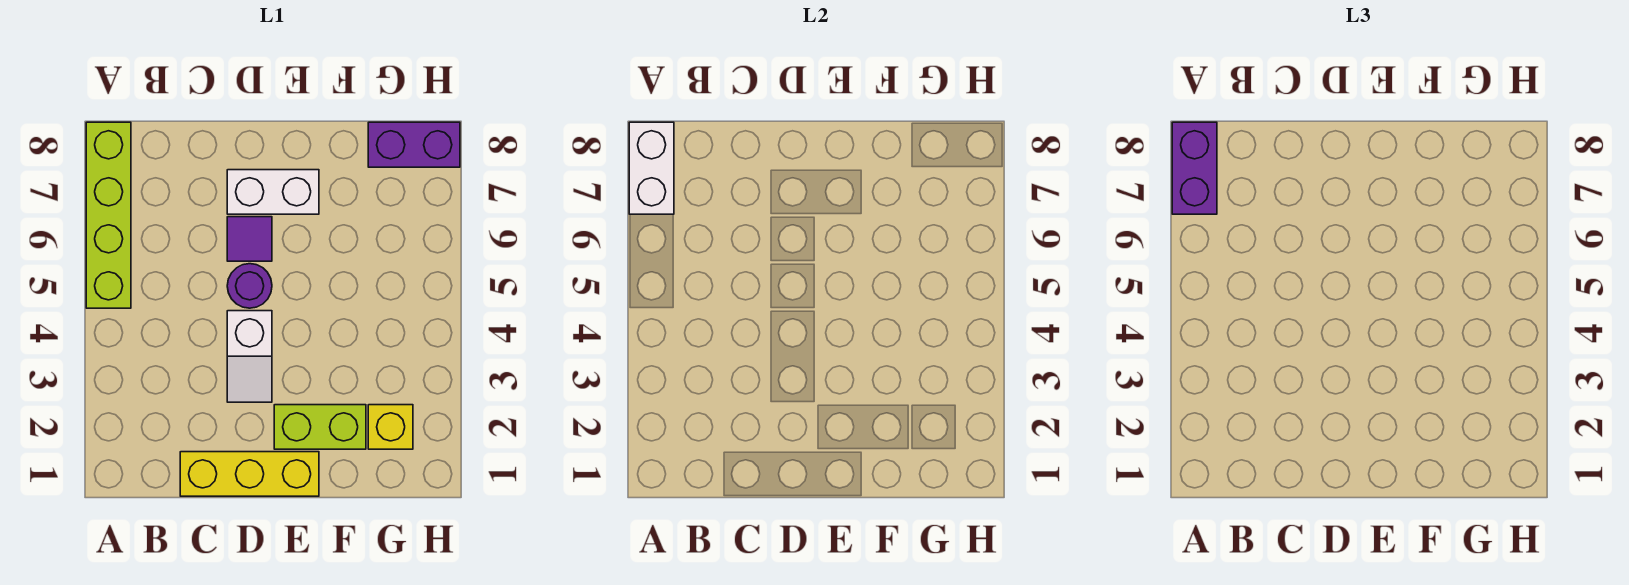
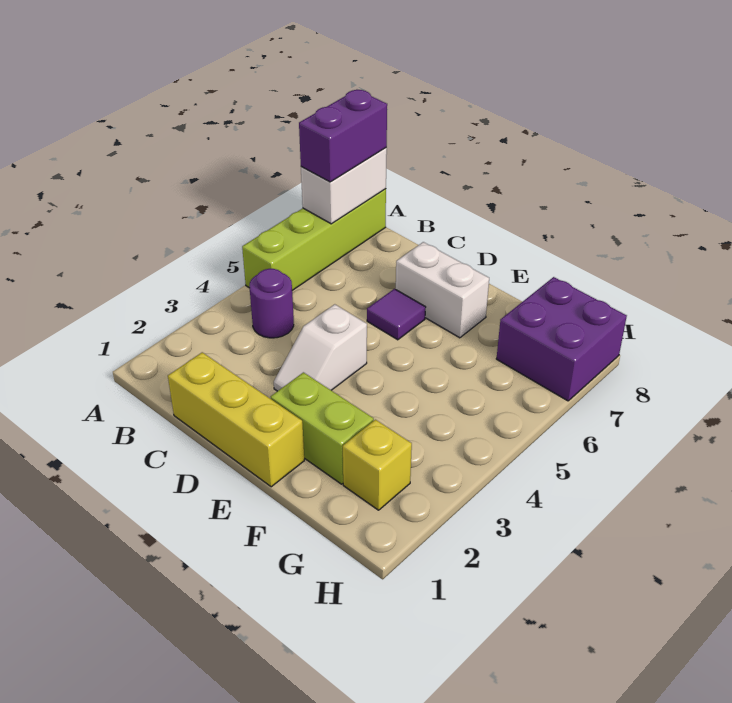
purple round brick D5 level 1 -> purple round brick B4 level 1
purple brick G8:H8 level 1 -> purple brick G7:H8 level 1

